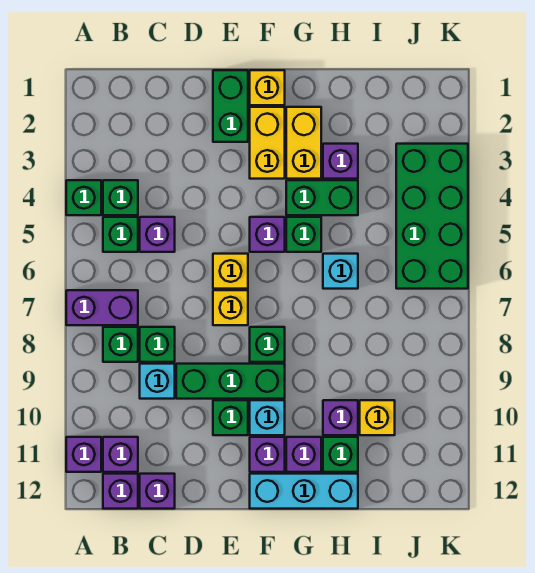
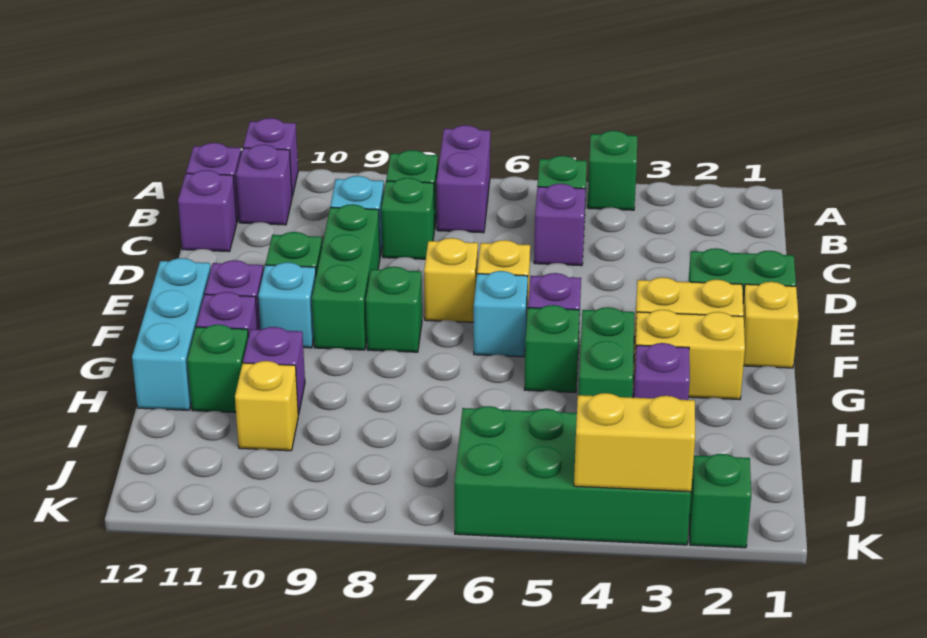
green brick B4 level 1 -> green brick K2 level 1
cyan brick H6 level 1 -> cyan brick F6 level 1
none -> yellow brick K3:K4 level 2

